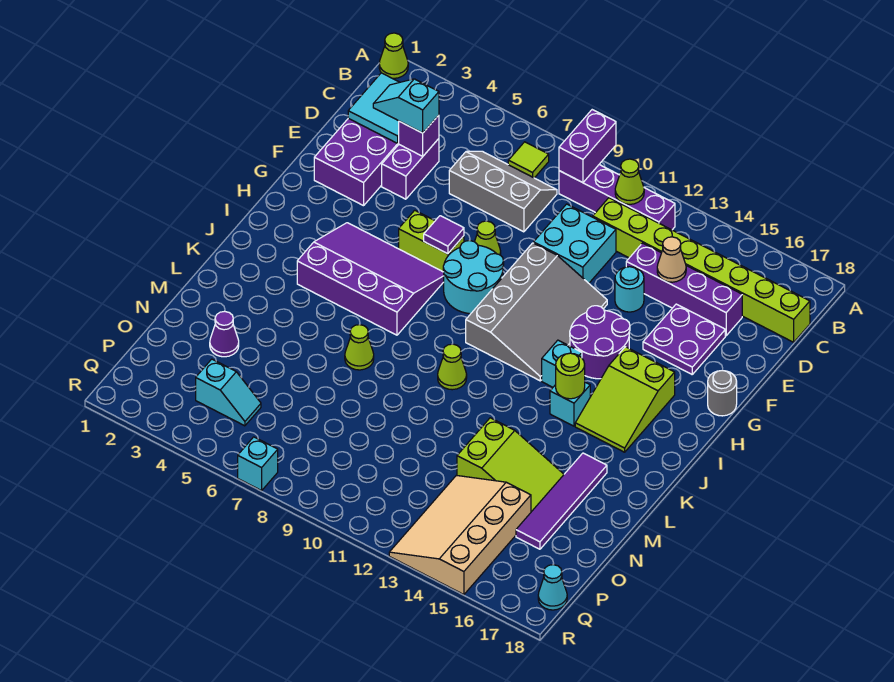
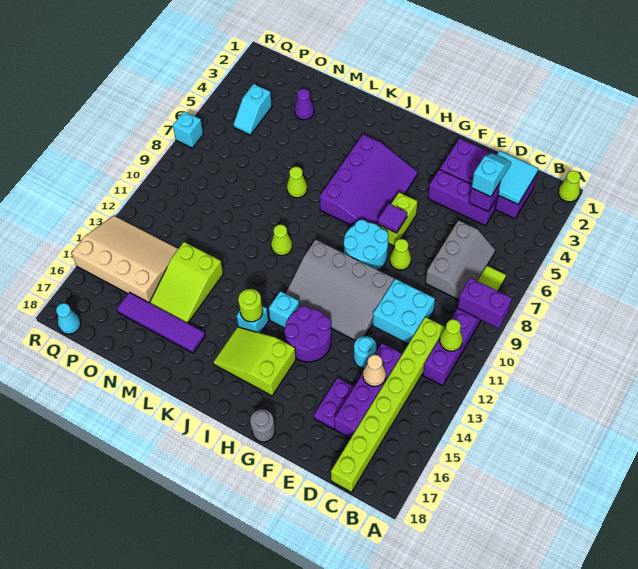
purple brick D4:E4 level 1 -> purple brick D4:F4 level 1
purple plate E15:F16 level 1 -> purple plate E15:E16 level 1

